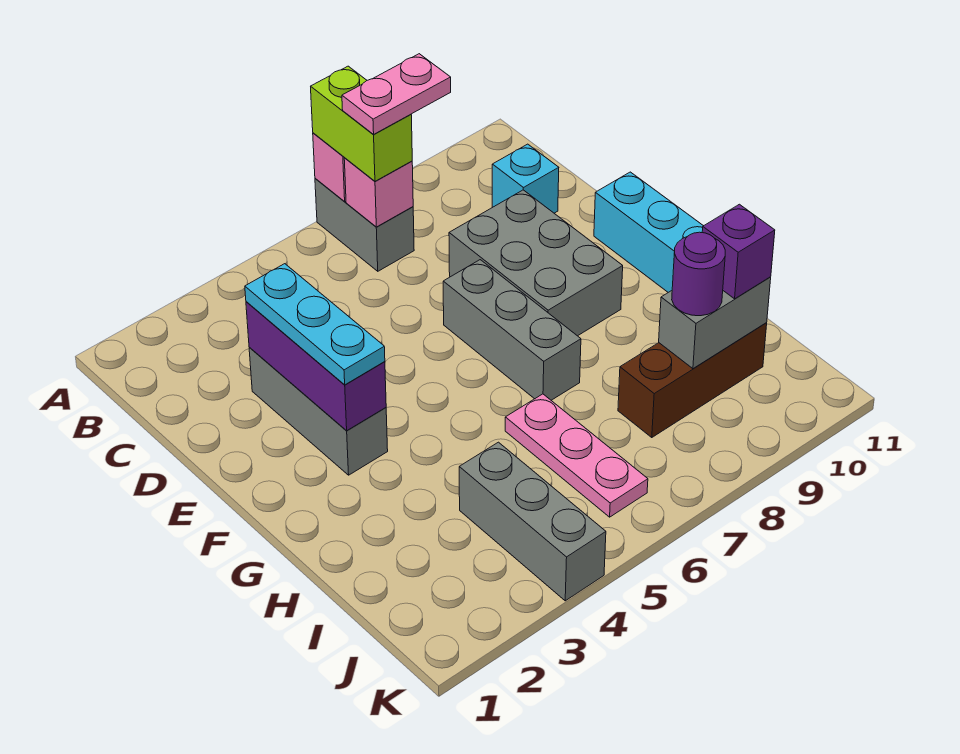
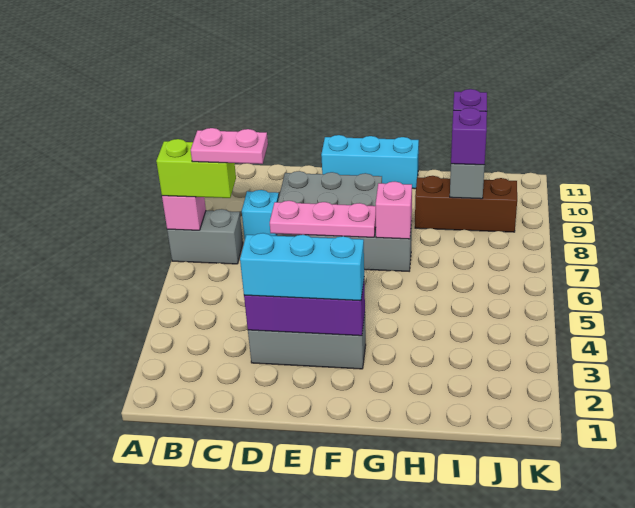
pink brick B7 level 2 -> pink brick G7 level 2
pink plate B7:B8 level 4 -> pink plate B7:C7 level 4
cyan brick C10 level 1 -> cyan brick C8 level 1
cyan plate D3:F3 level 3 -> cyan brick D3:F3 level 3
pink plate H6:J6 level 1 -> pink plate D7:F7 level 2
grey brick I4:K4 level 1 -> none
brown brick I8:I10 level 1 -> brown brick H9:J9 level 1
purple round brick I9 level 3 -> purple brick I9 level 3

